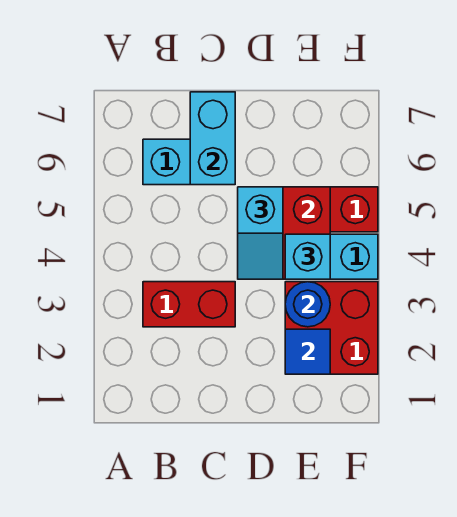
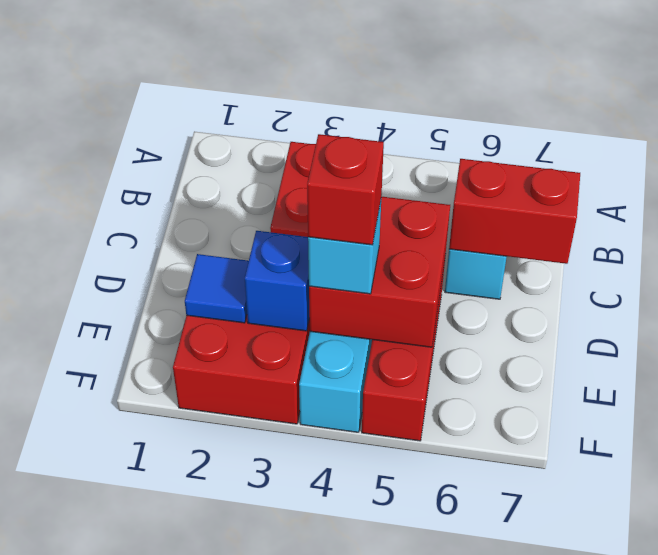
cyan brick C6:C7 level 2 -> red brick C6:C7 level 2
cyan slope D4:D5 level 3 top 5 -> none
blue round brick E3 level 2 -> blue brick E3 level 2
none -> red brick E4 level 4

